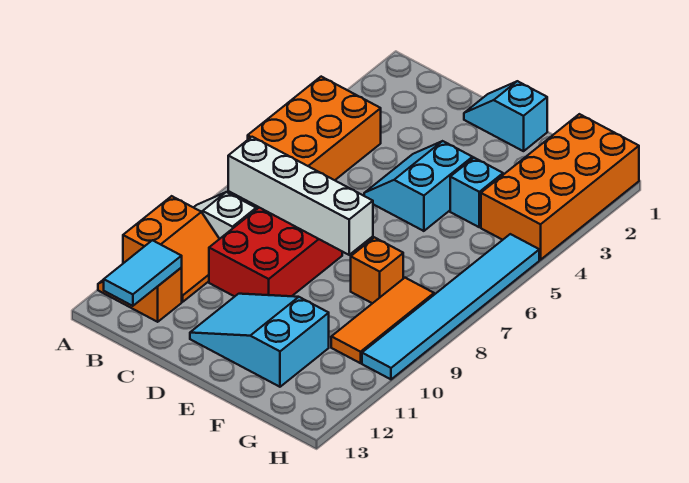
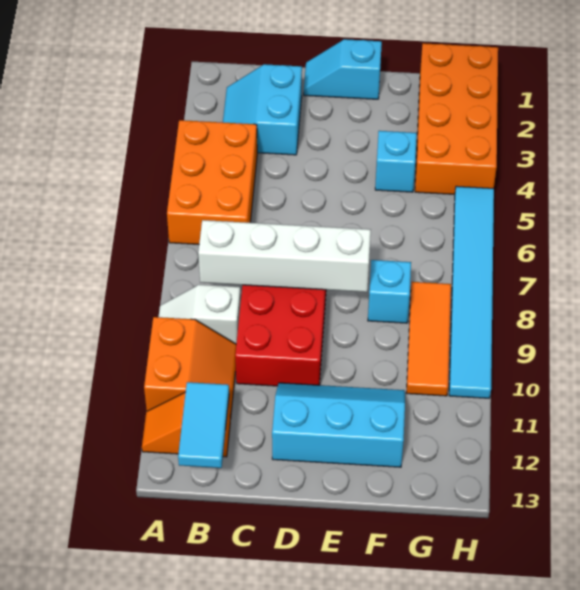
cyan slope D4:E5 level 1 top E -> cyan slope B2:C3 level 1 top C
cyan slope D11:F12 level 1 top F -> cyan slope D11:F12 level 1 top 12
orange brick F8 level 1 -> cyan brick F8 level 1

